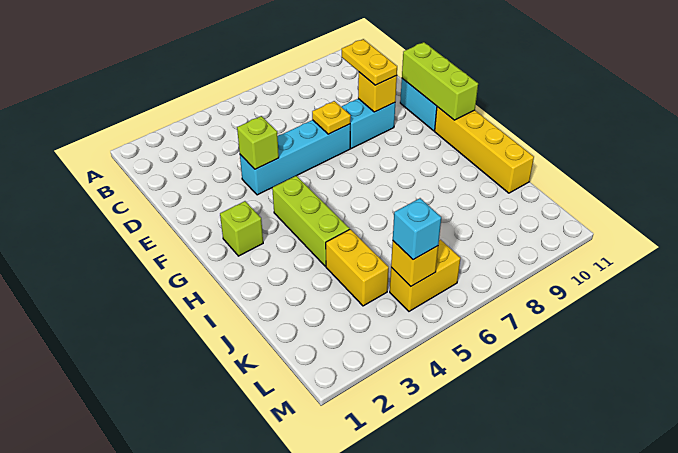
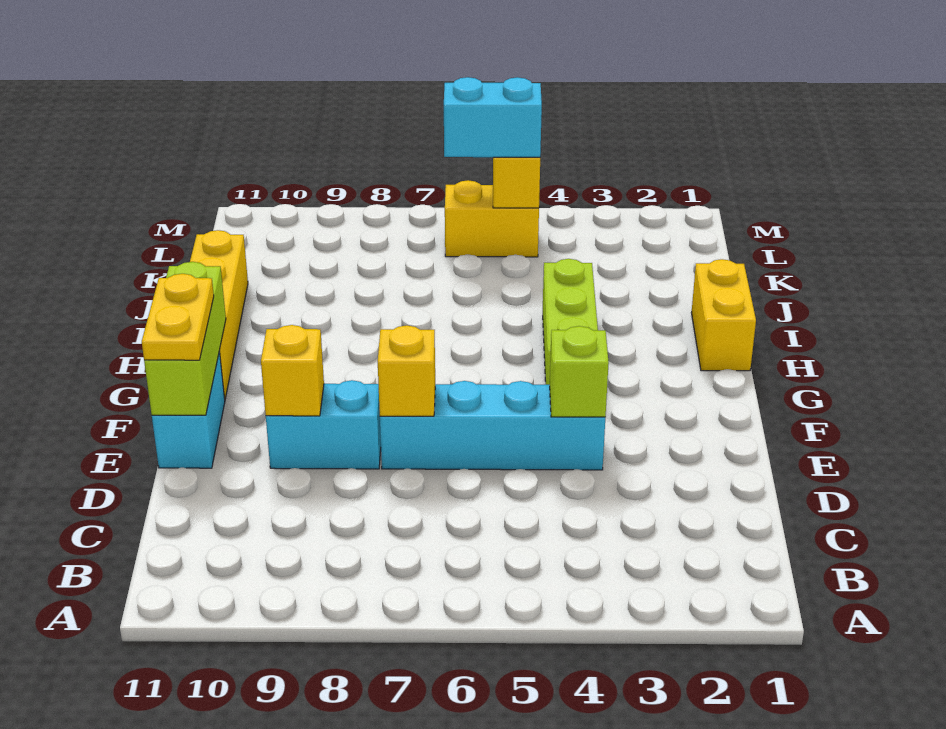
yellow plate D9:E9 level 3 -> yellow plate E11:F11 level 3
yellow plate E7 level 2 -> yellow brick E7 level 2
lime brick G2 level 1 -> none
yellow brick J4:K4 level 1 -> yellow brick H1:I1 level 1
cyan brick L5 level 3 -> cyan brick L5:L6 level 3

